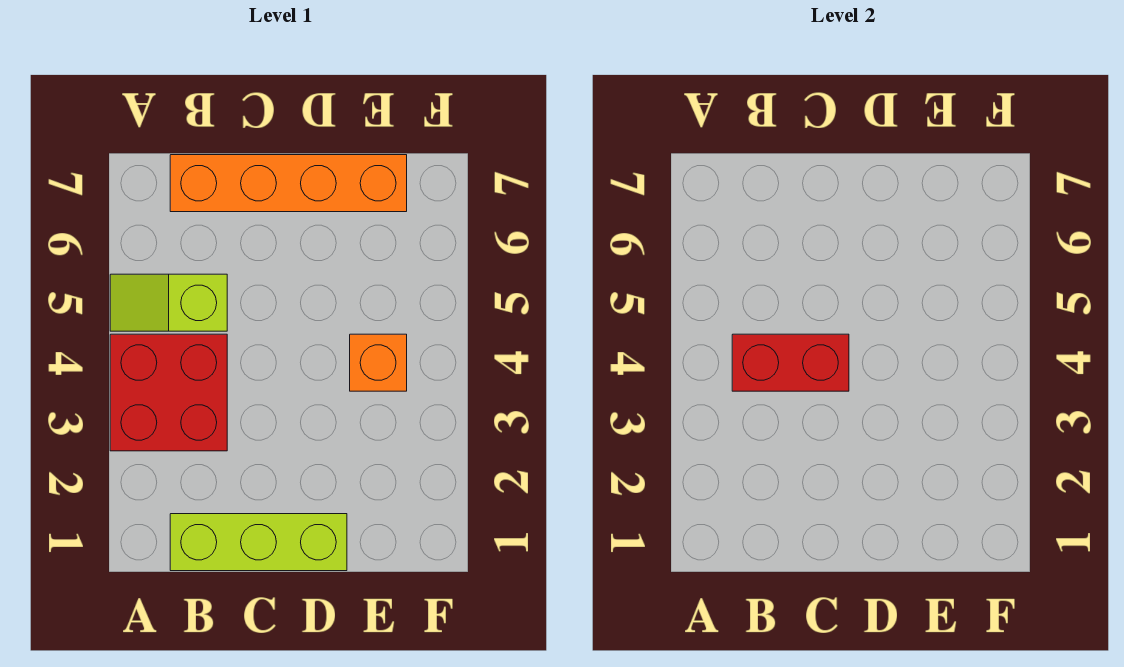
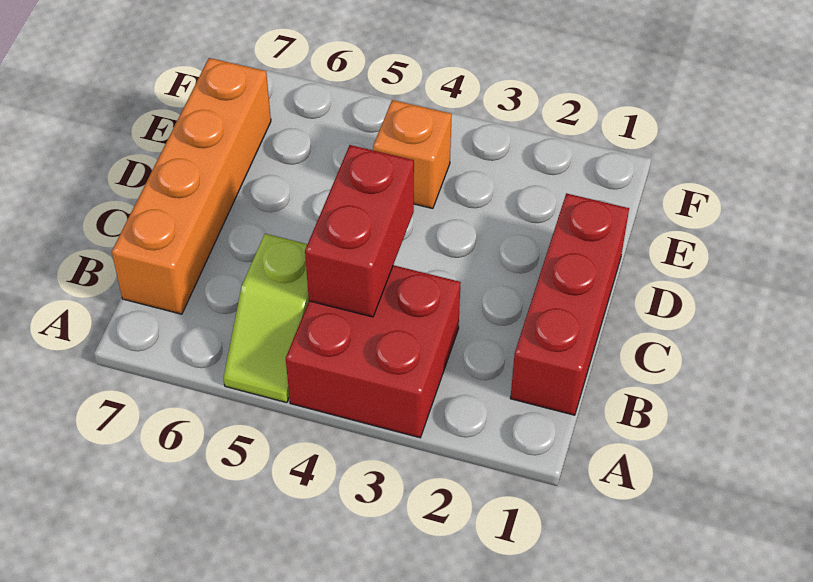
lime brick B1:D1 level 1 -> red brick B1:D1 level 1

